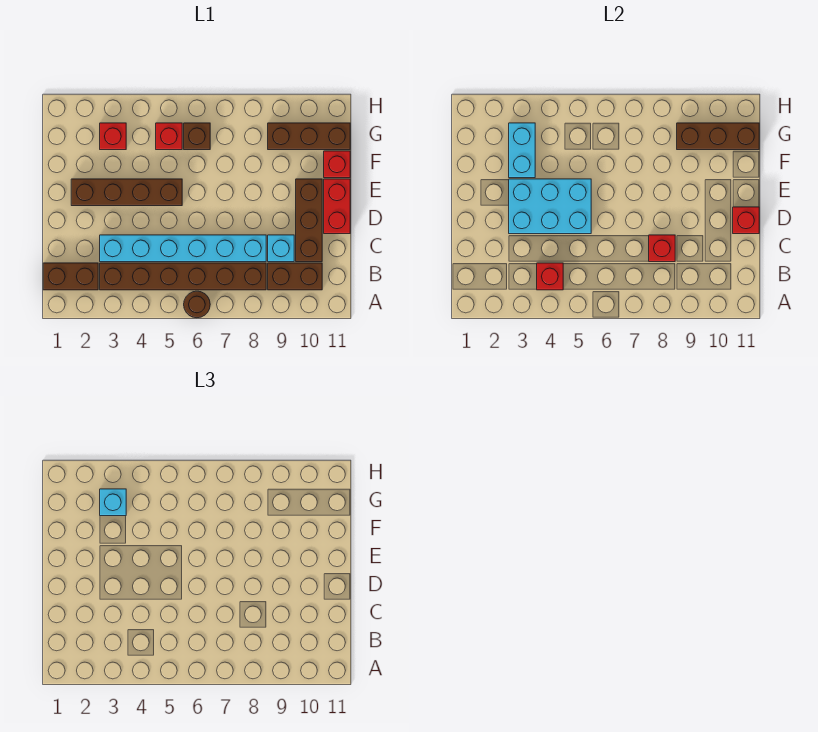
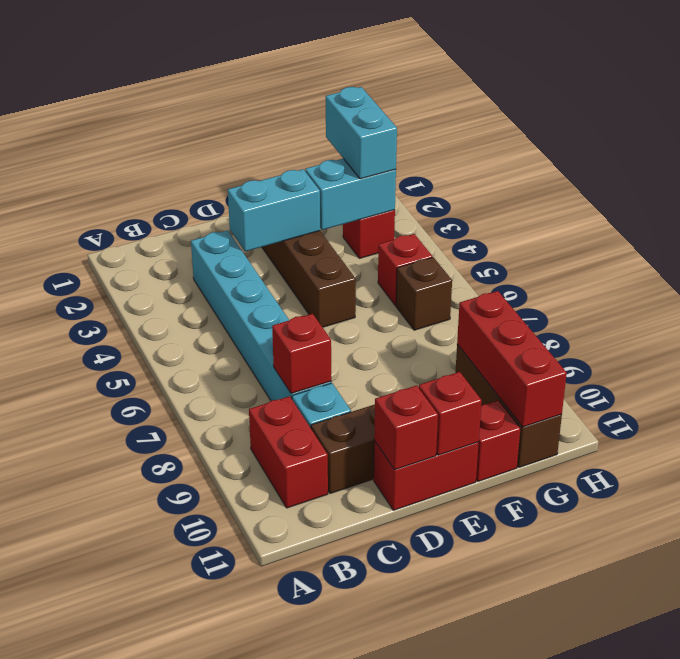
brown round brick A6 level 1 -> none
brown brick B1:B2 level 1 -> none
brown brick B3:B8 level 1 -> none
red brick B4 level 2 -> red brick E11 level 2
brown brick B9:B10 level 1 -> red brick B9:B10 level 1
cyan brick D3:E5 level 2 -> cyan brick D3:E3 level 2
cyan brick G3 level 3 -> cyan brick G2:G3 level 3
brown brick G9:G11 level 2 -> red brick G9:G11 level 2

